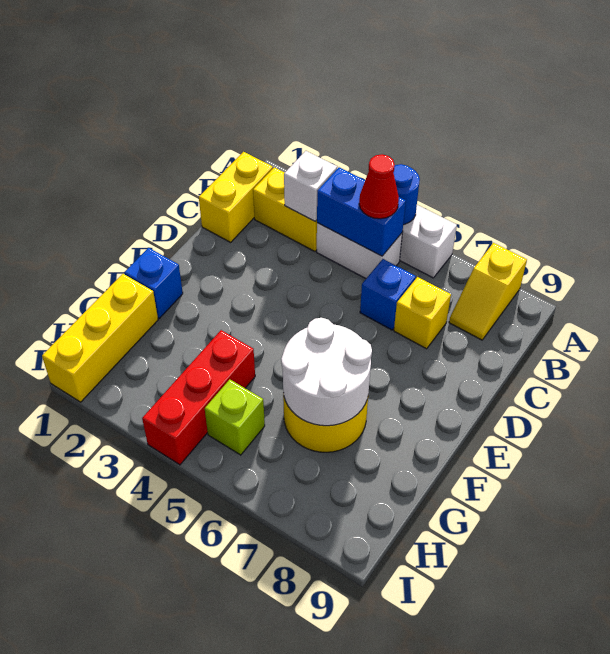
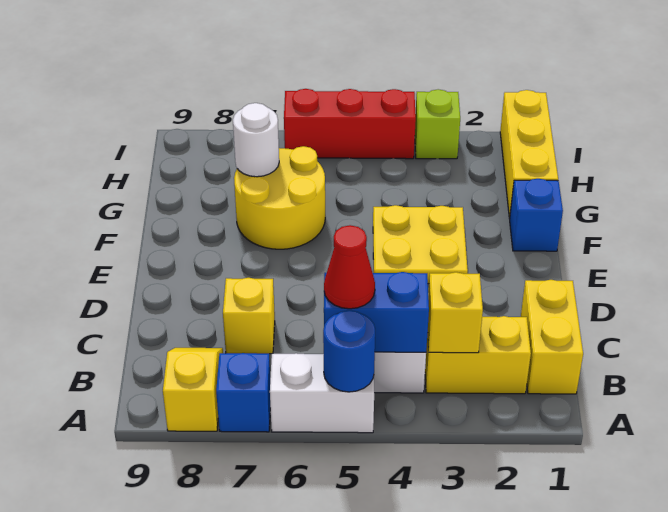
white brick B3 level 2 -> yellow brick B3 level 2
blue brick C6 level 1 -> blue brick A7 level 1
none -> yellow plate E3:F4 level 1
white round brick F6:G7 level 2 -> white round brick G7 level 2
red brick G4:I4 level 1 -> red brick I4:I6 level 1
lime brick H5 level 1 -> lime brick I3 level 1

